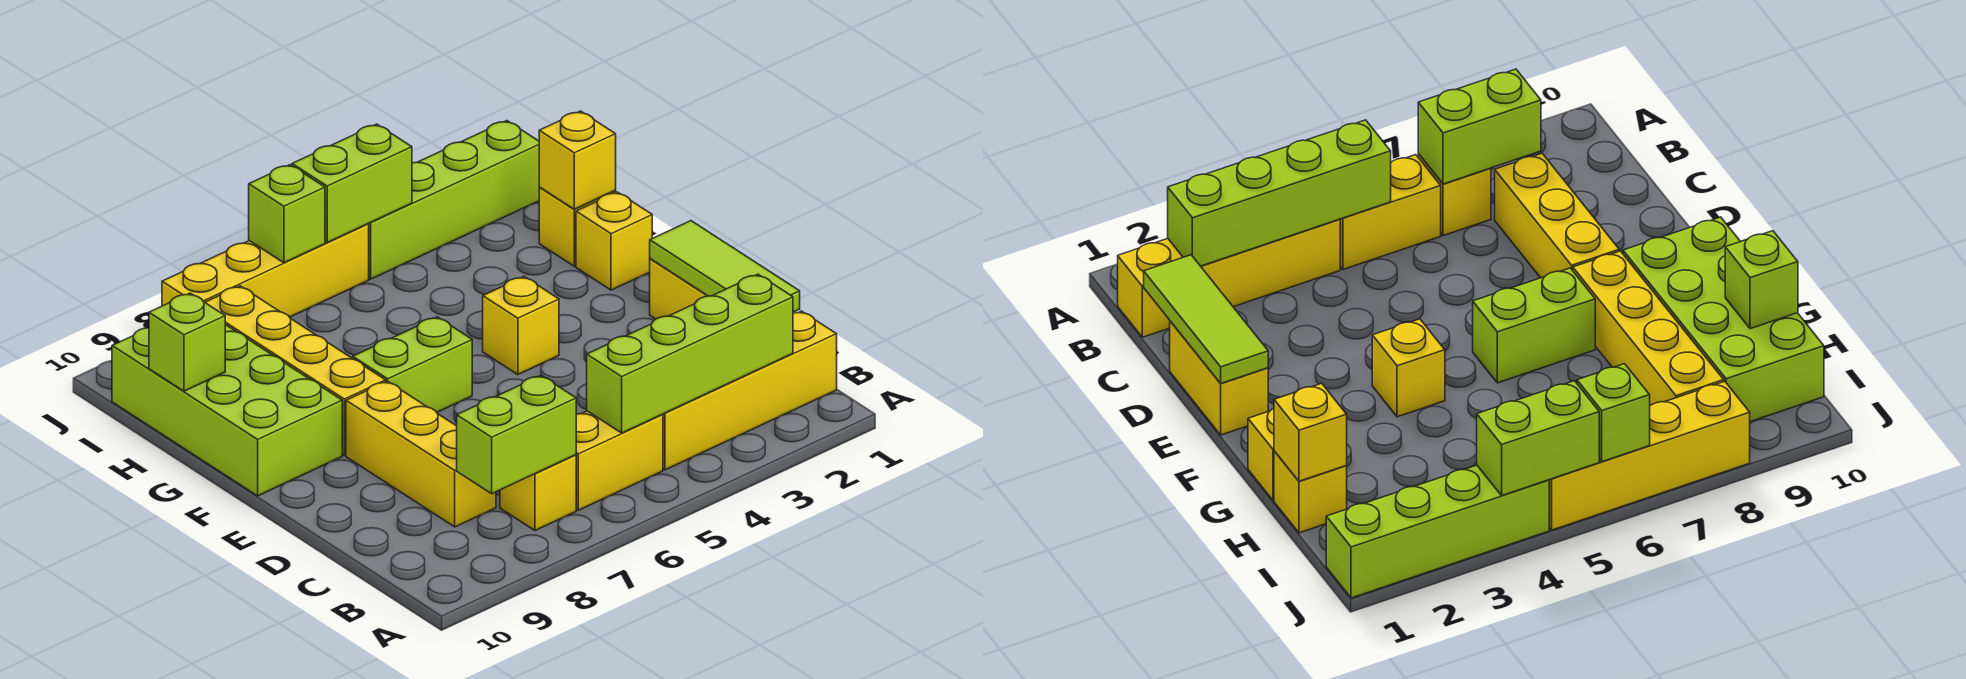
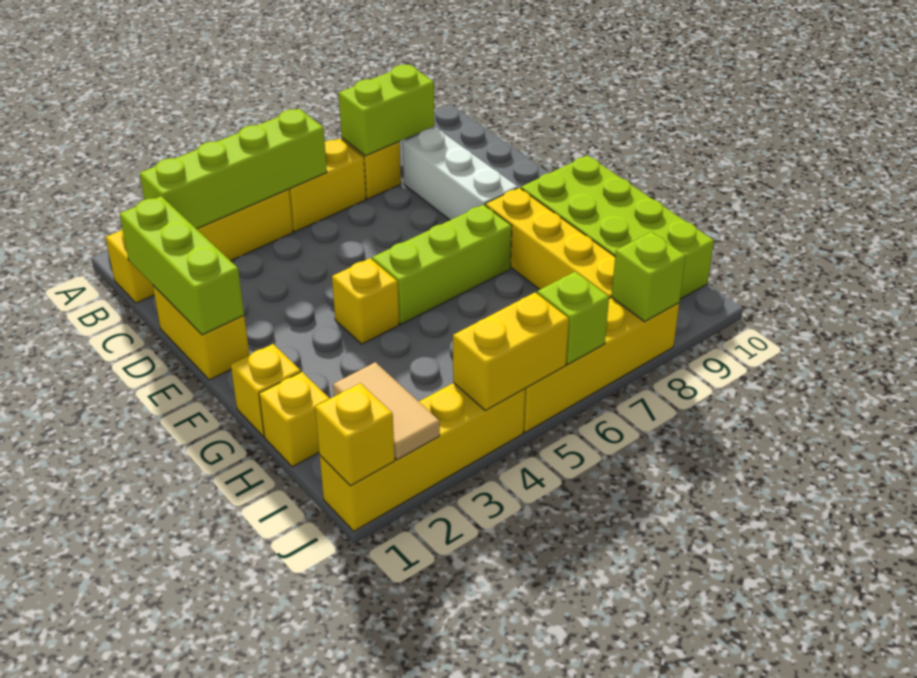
lime tile C1:E1 level 2 -> lime brick C1:E1 level 2
yellow brick C8:E8 level 1 -> white brick C8:E8 level 1
lime brick F6:F7 level 1 -> lime brick F5:F7 level 1
yellow brick H1 level 2 -> yellow brick J1 level 2
lime brick H10 level 2 -> lime brick J8 level 2
none -> tan tile I2:J2 level 2
lime brick J1:J4 level 1 -> yellow brick J1:J4 level 1
lime brick J4:J5 level 2 -> yellow brick J4:J5 level 2

